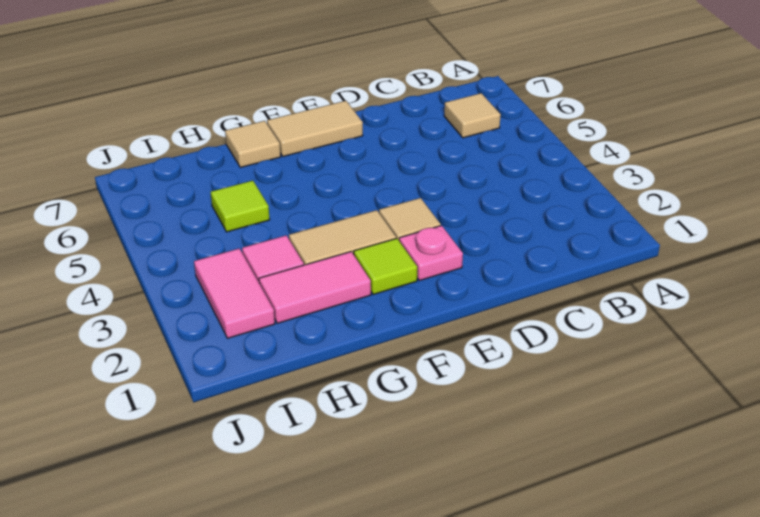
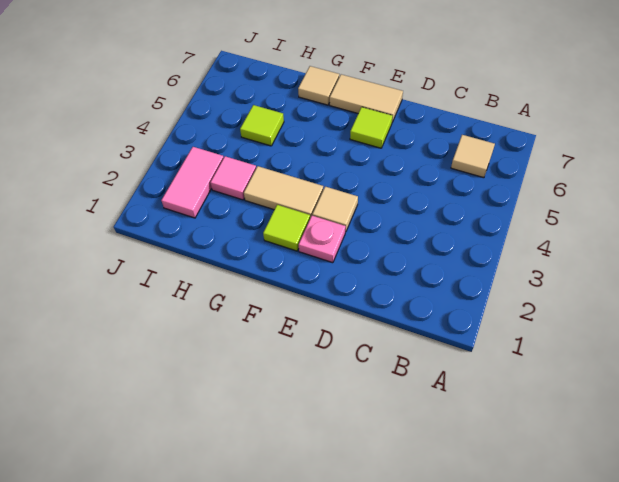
none -> lime tile E6 level 1
pink tile G2:H2 level 1 -> none

